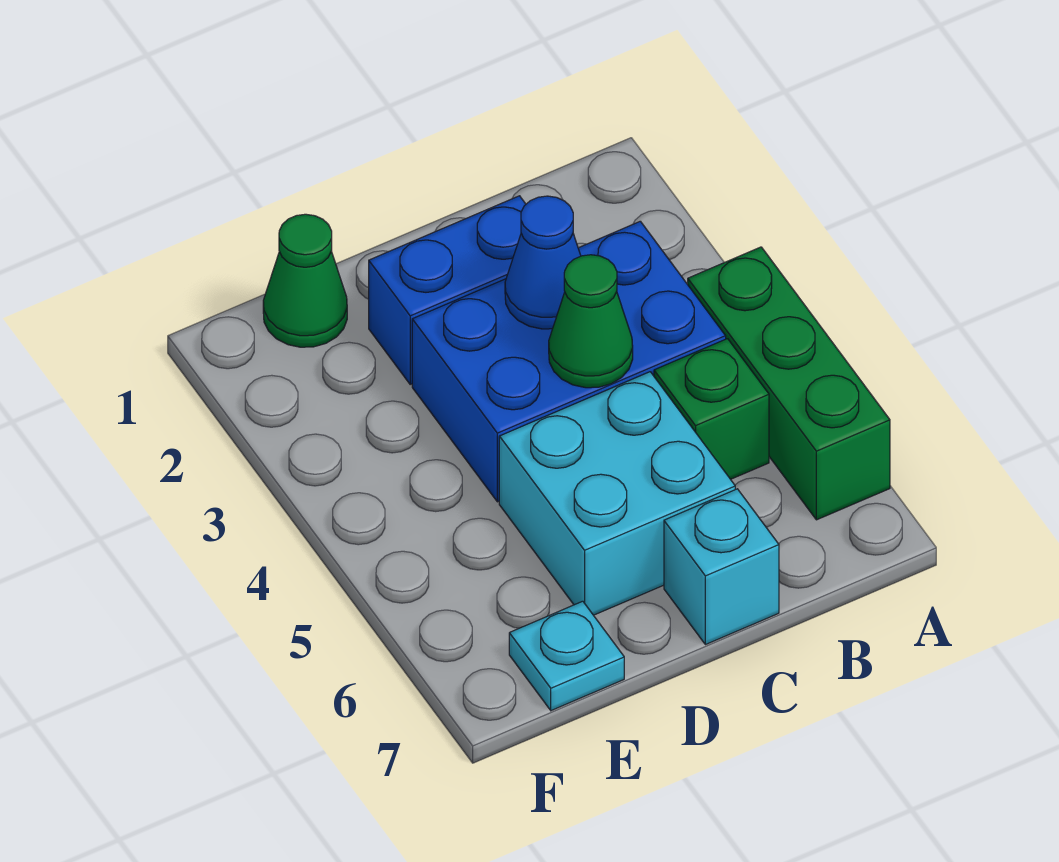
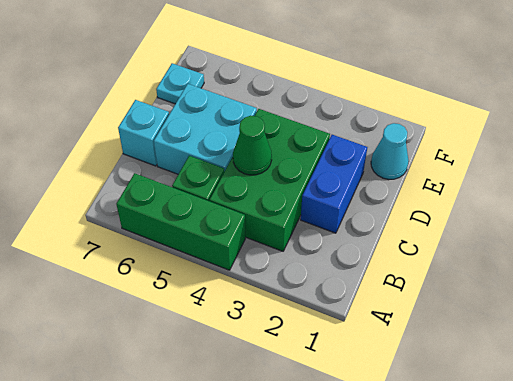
blue brick B3:D4 level 1 -> green brick B3:D4 level 1
blue cone C3 level 2 -> none
green cone E1 level 1 -> cyan cone E1 level 1

